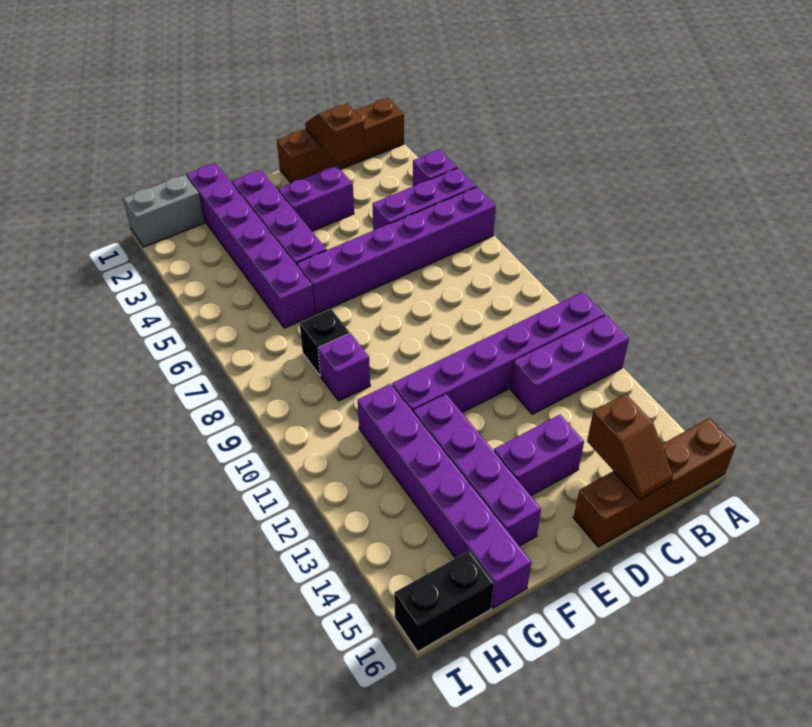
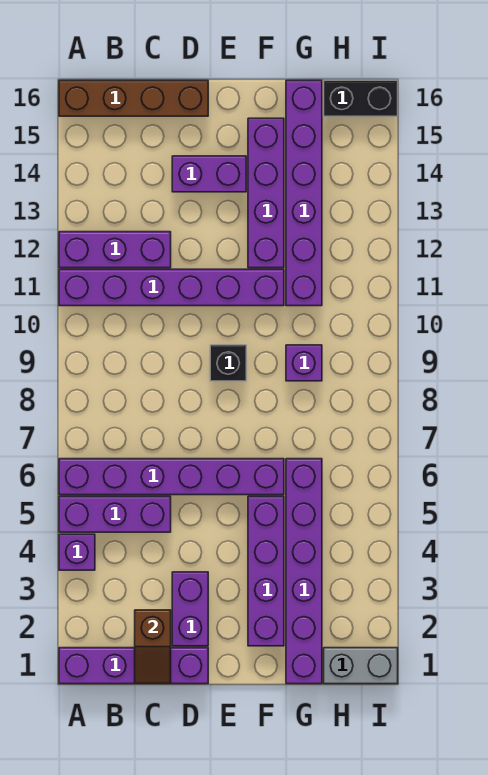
brown brick A1:D1 level 1 -> purple brick A1:D1 level 1
brown slope C15:C16 level 2 top 15 -> none
purple brick D3:E3 level 1 -> purple brick D2:D3 level 1
black brick G8 level 1 -> black brick E9 level 1

